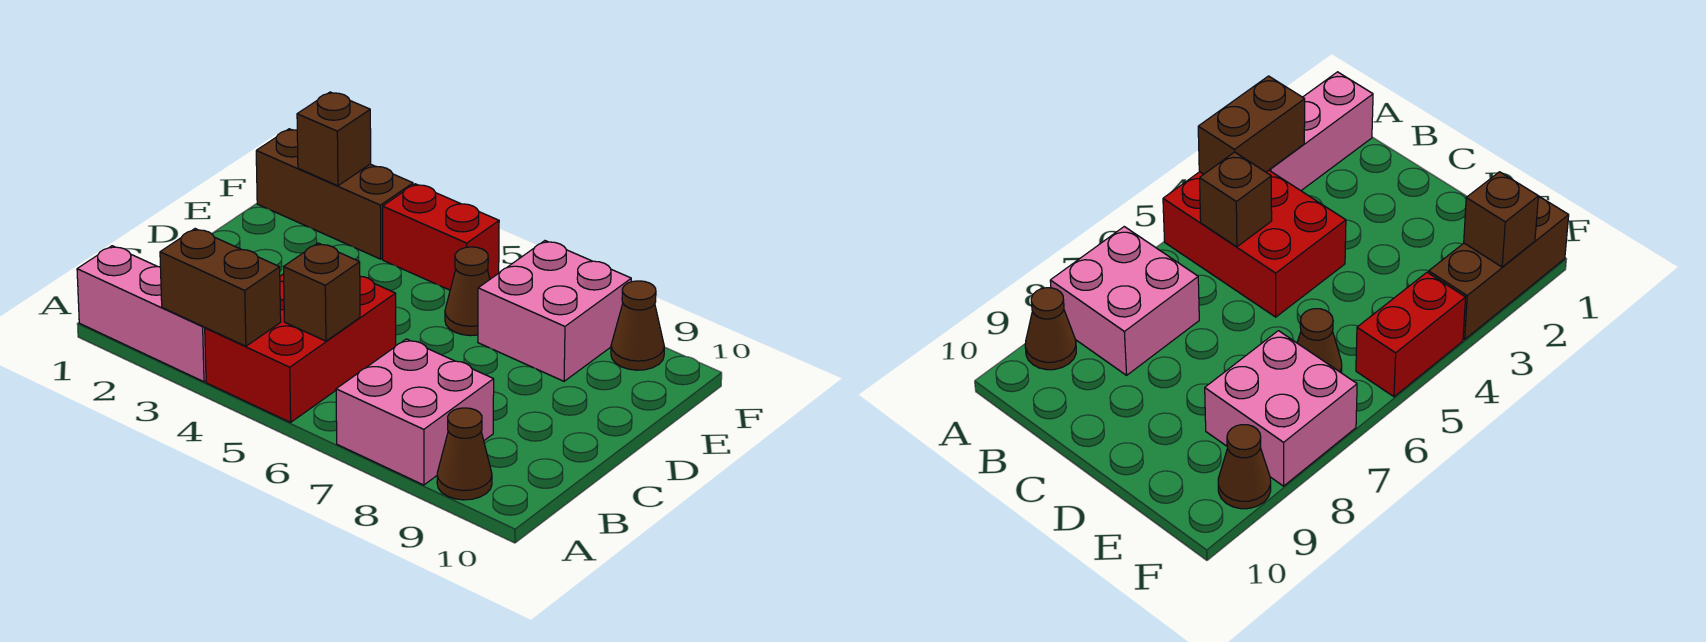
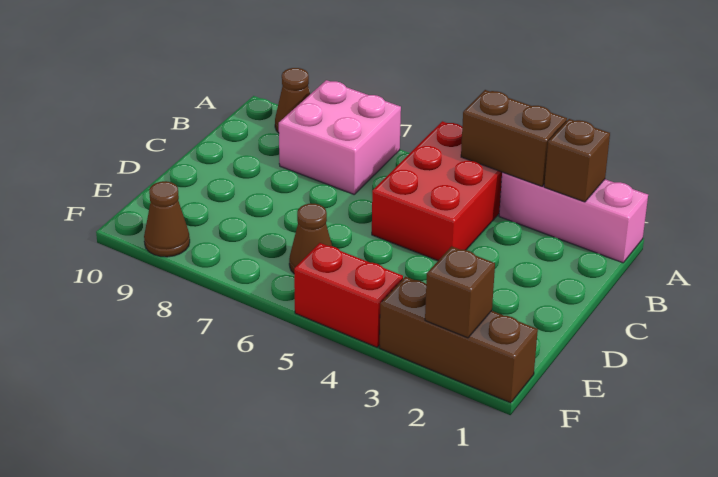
brown brick B5 level 2 -> brown brick A2 level 2
pink brick E7:F8 level 1 -> none

